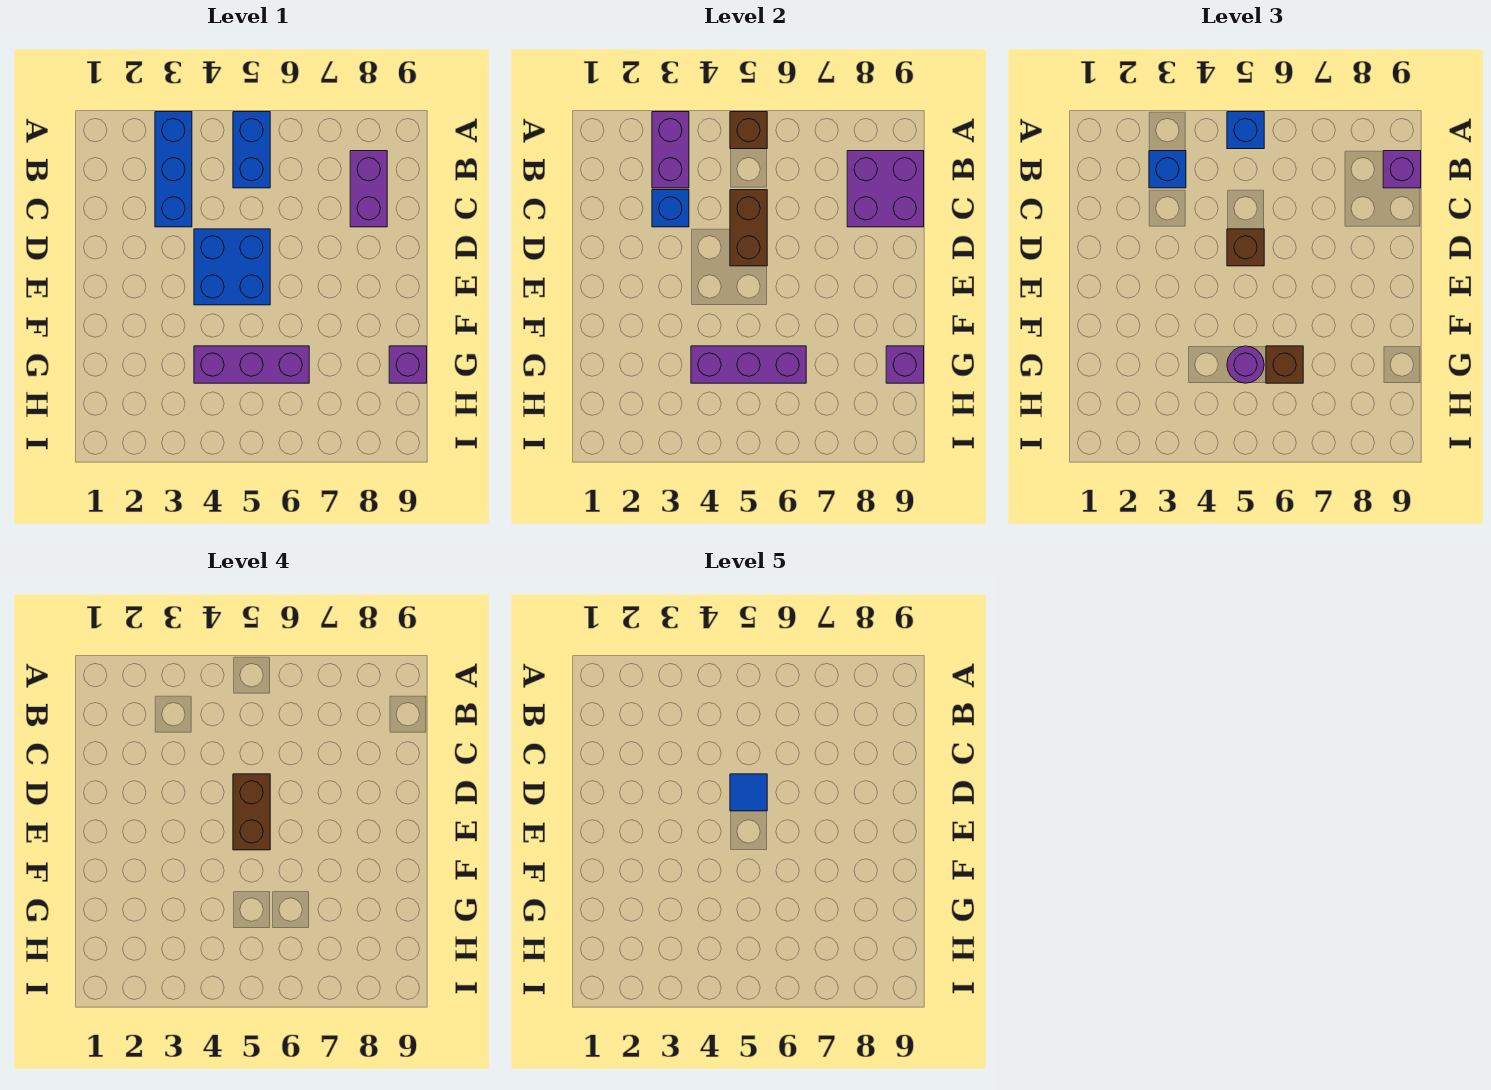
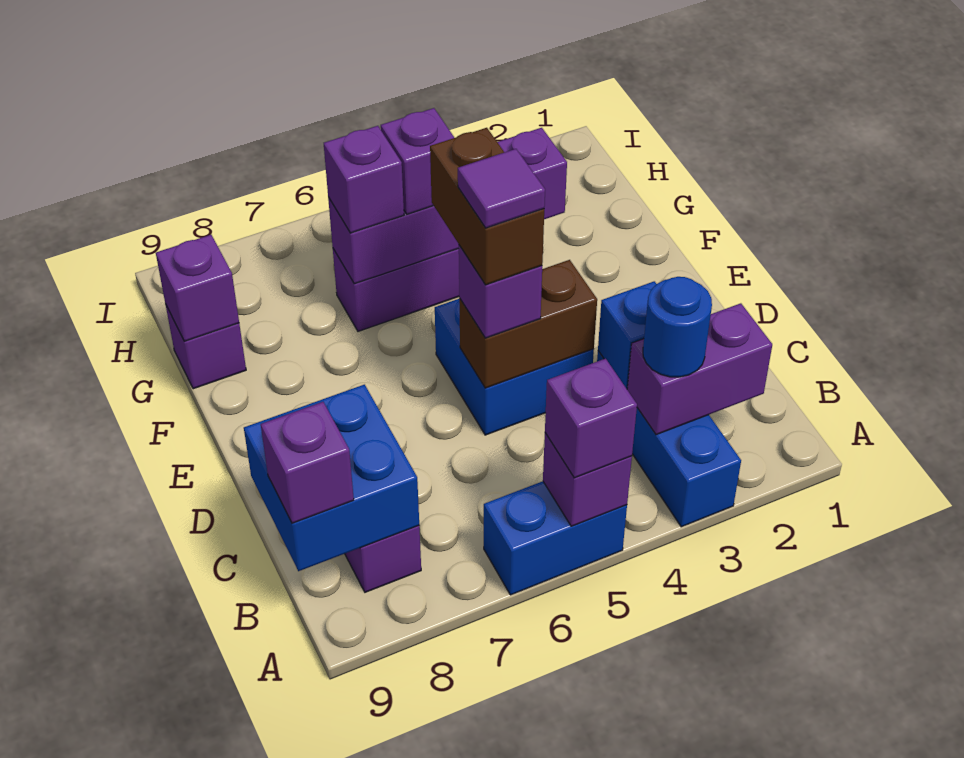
purple brick A3:B3 level 2 -> purple brick B2:B3 level 2
blue brick A5:B5 level 1 -> blue brick A5:A6 level 1
brown brick A5 level 2 -> purple brick A5 level 2
blue brick A5 level 3 -> purple brick A5 level 3
blue brick B3 level 3 -> blue round brick B3 level 3
purple brick B8:C9 level 2 -> blue brick B8:C9 level 2
brown brick C5:D5 level 2 -> brown brick D4:D5 level 2
brown brick D5 level 3 -> purple brick D5 level 3
blue tile D5 level 5 -> purple tile D5 level 5
purple brick G4:G6 level 2 -> purple brick G3:G6 level 2
purple round brick G5 level 3 -> purple brick G5 level 3
brown brick G6 level 3 -> purple brick G6 level 3

